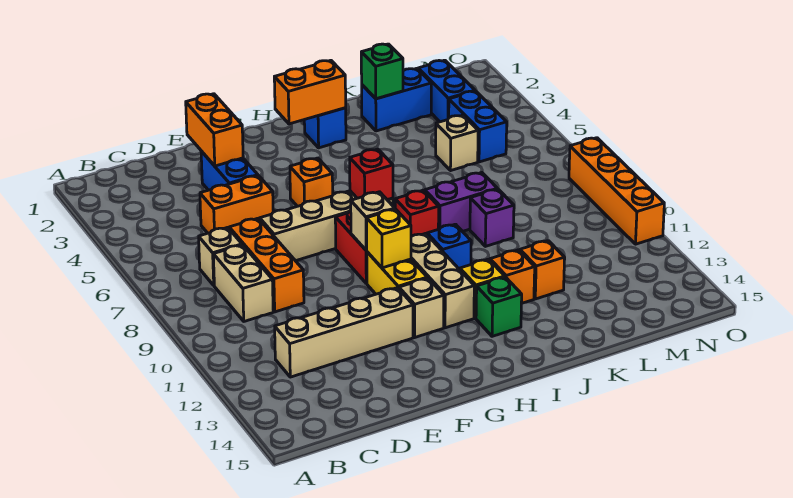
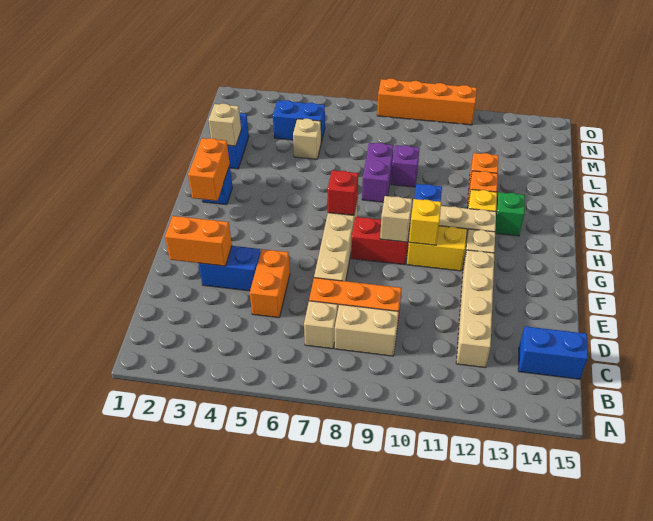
orange brick G5 level 1 -> none
red brick I8 level 1 -> none
green brick K2 level 2 -> tan brick K2 level 2
blue brick M2:M3 level 1 -> blue brick C14:C15 level 1

